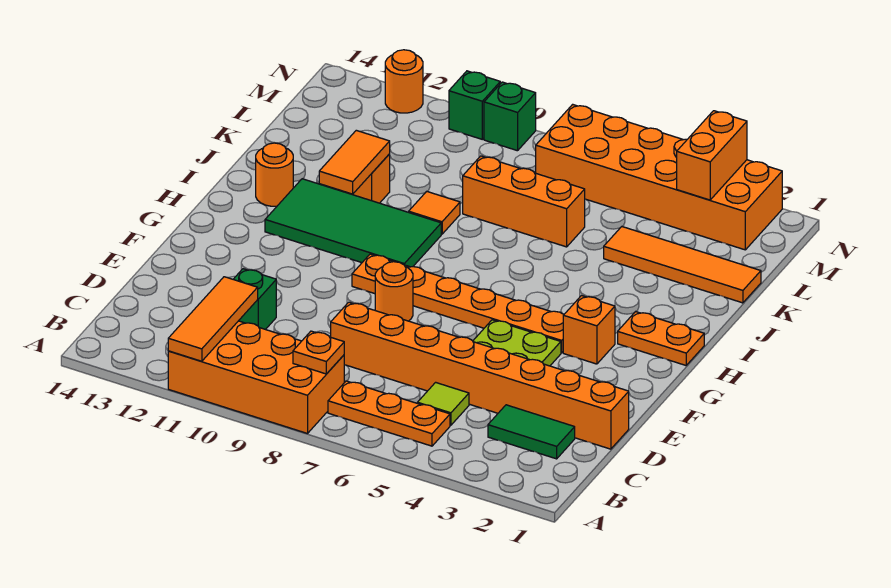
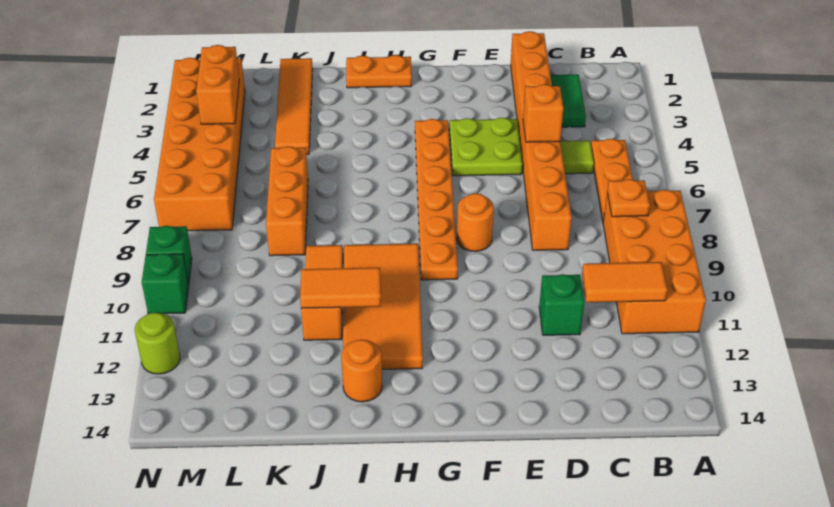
orange tile A11:C11 level 2 -> orange tile B11:C11 level 2
orange brick G3 level 1 -> orange brick D5 level 2
orange plate H1:H2 level 1 -> orange plate H1:I1 level 1
green tile H9:I12 level 1 -> orange tile H9:I12 level 1
orange brick M3:N3 level 2 -> orange brick M3:M4 level 2
orange round brick N12 level 1 -> lime round brick N12 level 1

